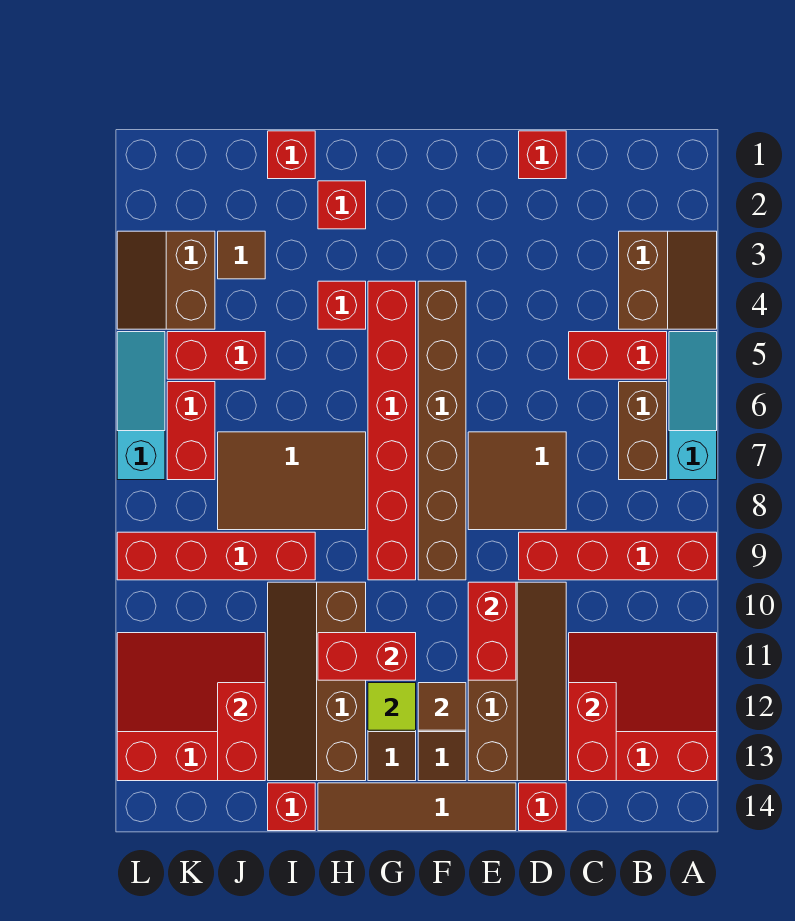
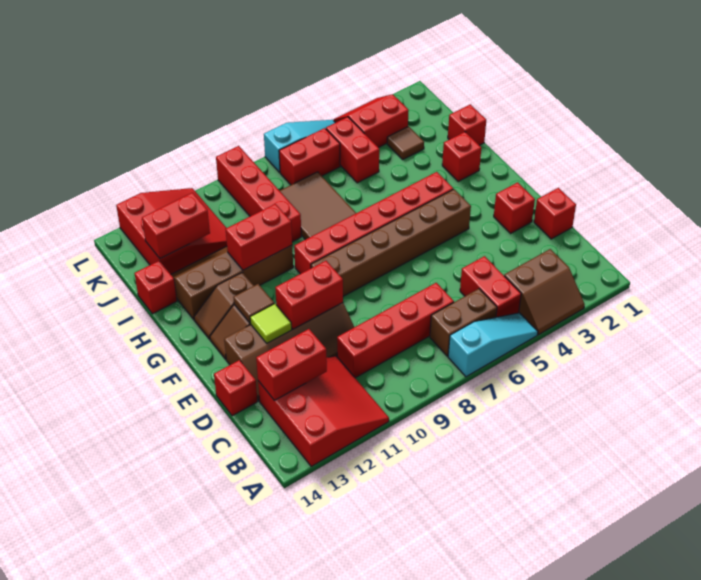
red brick A9:D9 level 1 -> red brick C7:C10 level 1
brown tile D7:E8 level 1 -> none
brown tile E14:H14 level 1 -> none
red brick G11:H11 level 2 -> red brick H10:H11 level 2
lime tile G12 level 2 -> lime tile E12 level 2
red brick H4 level 1 -> red brick E2 level 1
brown slope K3:L4 level 1 top K -> red slope K3:L4 level 1 top K

